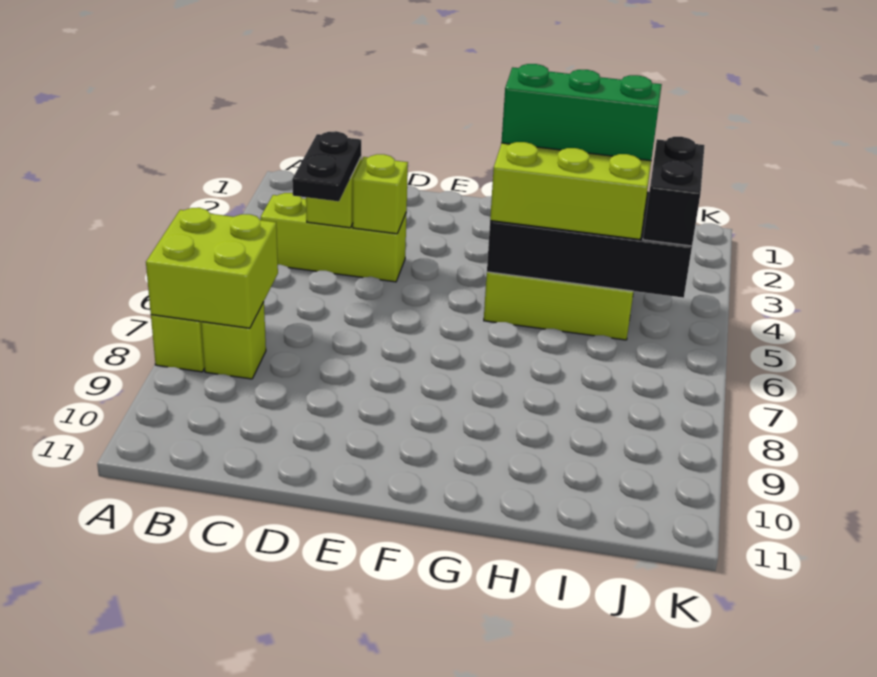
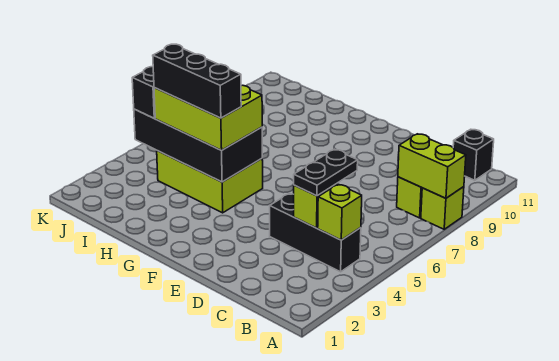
lime brick A7:B8 level 2 -> lime brick A8:B8 level 2
lime brick B4:D4 level 1 -> black brick B4:D4 level 1
none -> black brick B11 level 1
lime brick D4 level 2 -> lime brick B4 level 2
green brick G4:I4 level 4 -> black brick G4:I4 level 4

